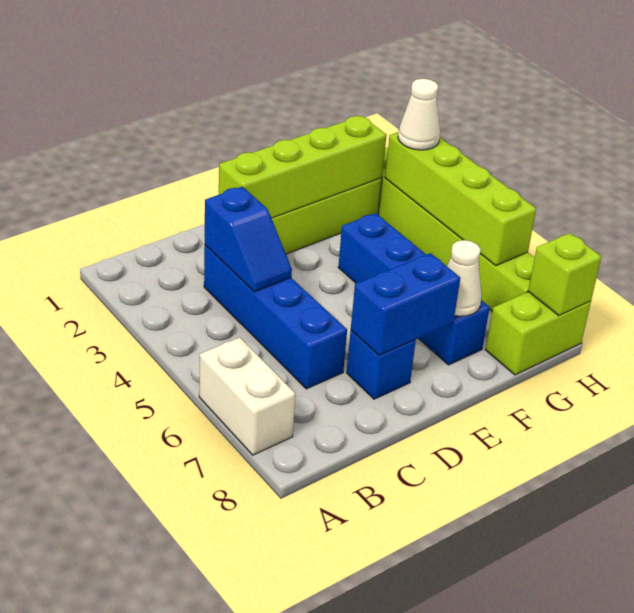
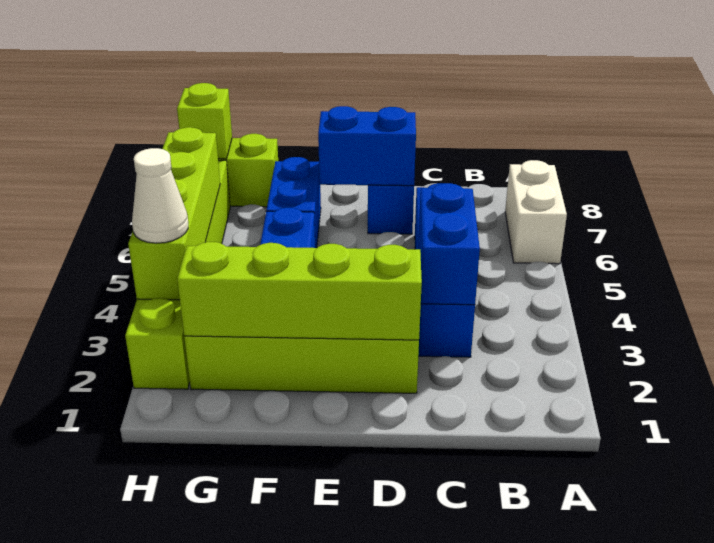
blue slope C3:C4 level 2 top 3 -> blue brick C3:C4 level 2
white cone F7 level 2 -> none

